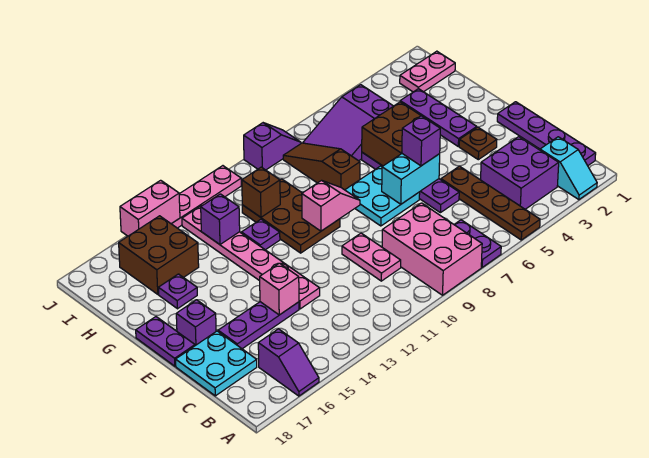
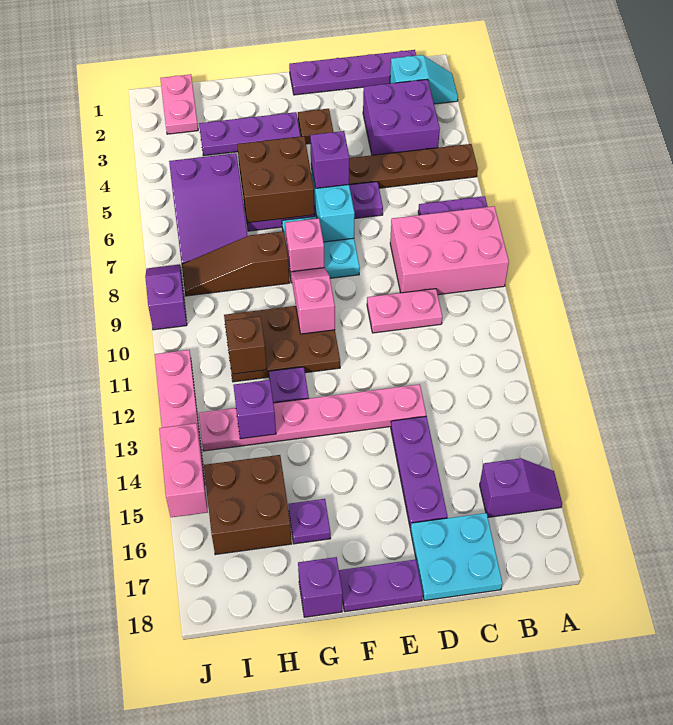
pink brick D14 level 2 -> pink brick F8 level 2
purple brick E17 level 1 -> purple brick G18 level 1

